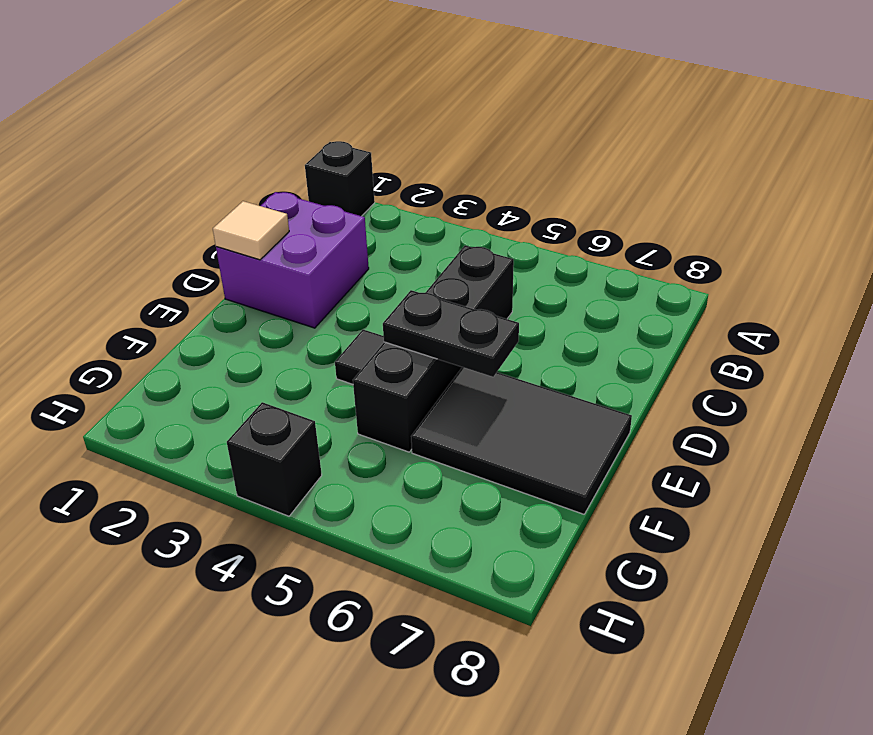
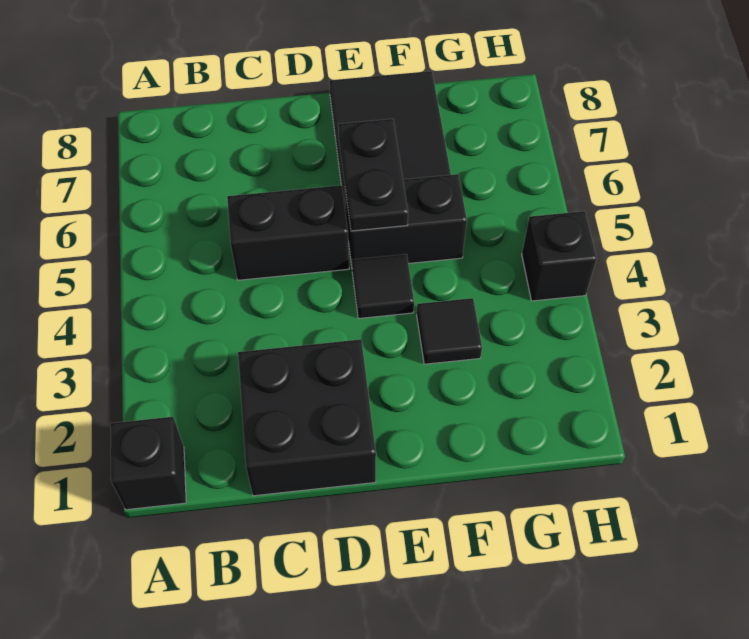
purple brick C1:D2 level 1 -> black brick C1:D2 level 1
tan tile D1 level 2 -> none
none -> black tile F3 level 1

